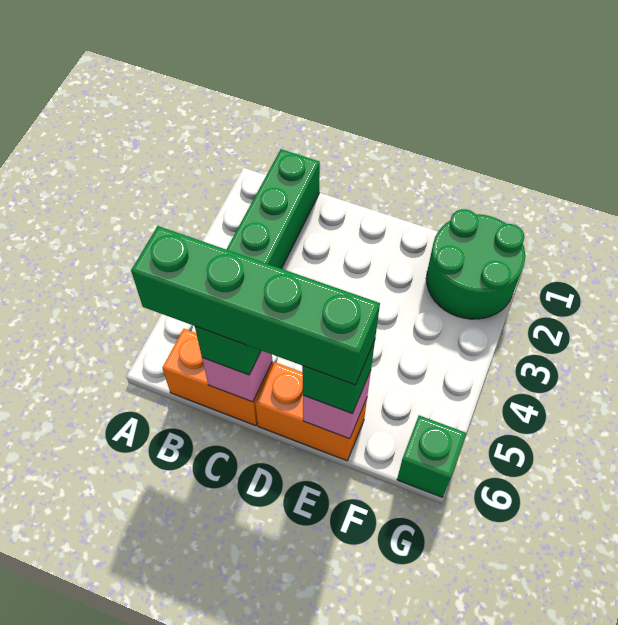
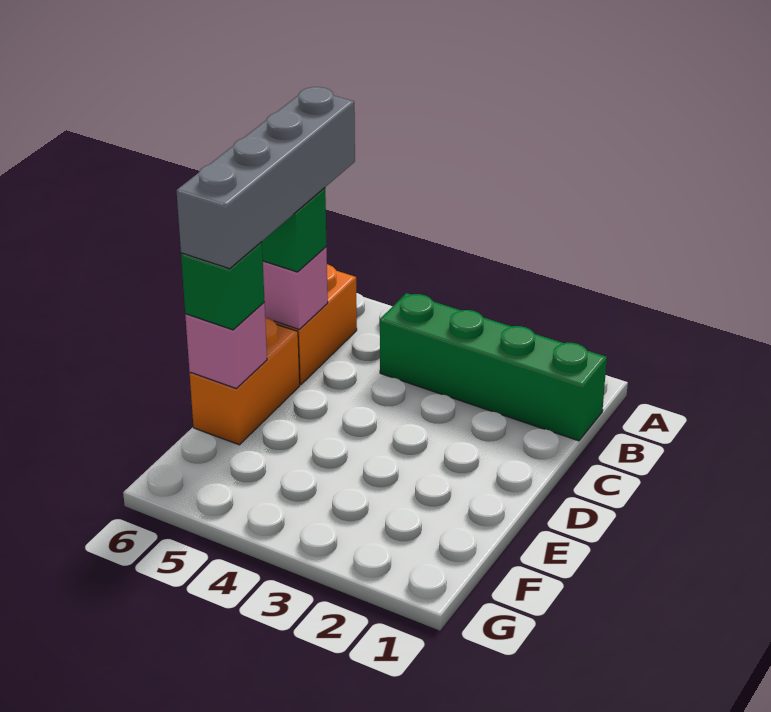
green brick B6:E6 level 4 -> grey brick B6:E6 level 4
green round brick F1:G2 level 1 -> none
green brick G6 level 1 -> none

